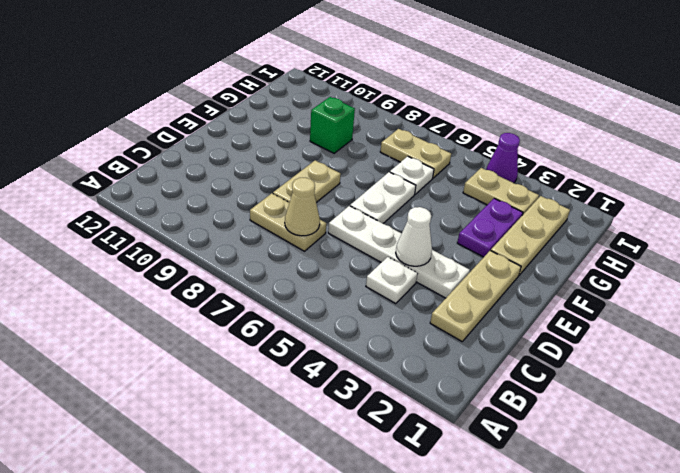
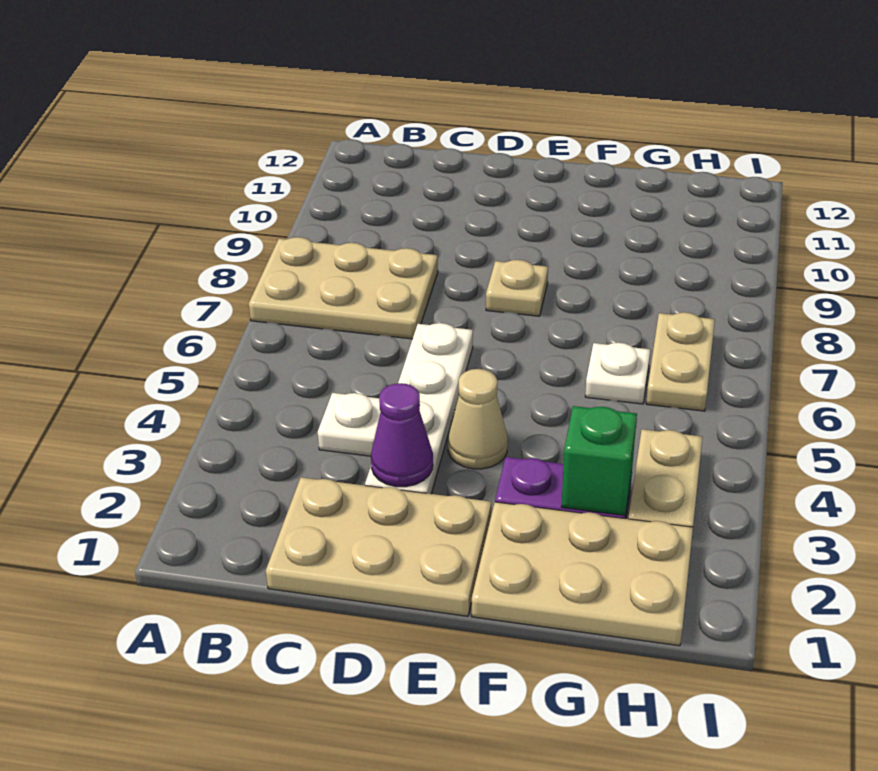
tan plate C2:E2 level 1 -> tan plate C1:E2 level 1
tan plate C7:C8 level 1 -> tan plate A7:C8 level 1
tan cone C7 level 2 -> tan cone E4 level 1
white cone D4 level 2 -> none
tan plate D8:E8 level 1 -> tan plate E8 level 1
white plate E6:F6 level 1 -> none
tan plate F2:H2 level 1 -> tan plate F1:H2 level 1
green brick G9 level 1 -> green brick G3 level 2
purple cone I4 level 1 -> purple cone D3 level 2

